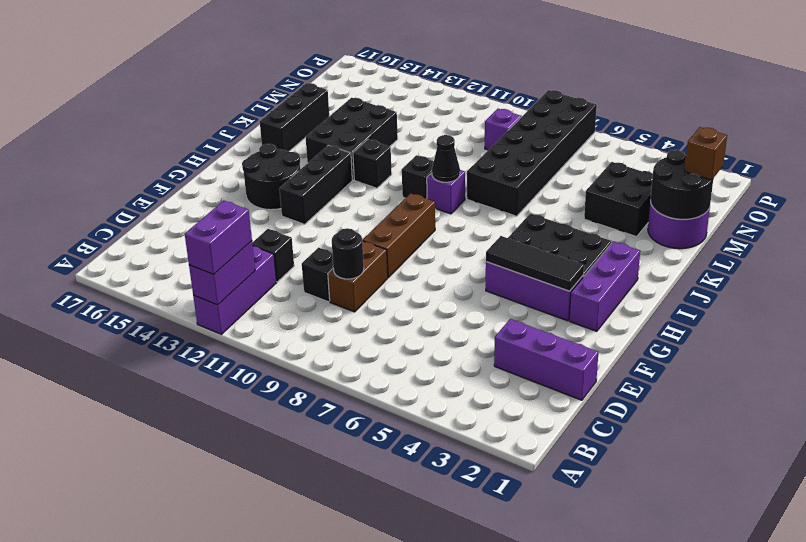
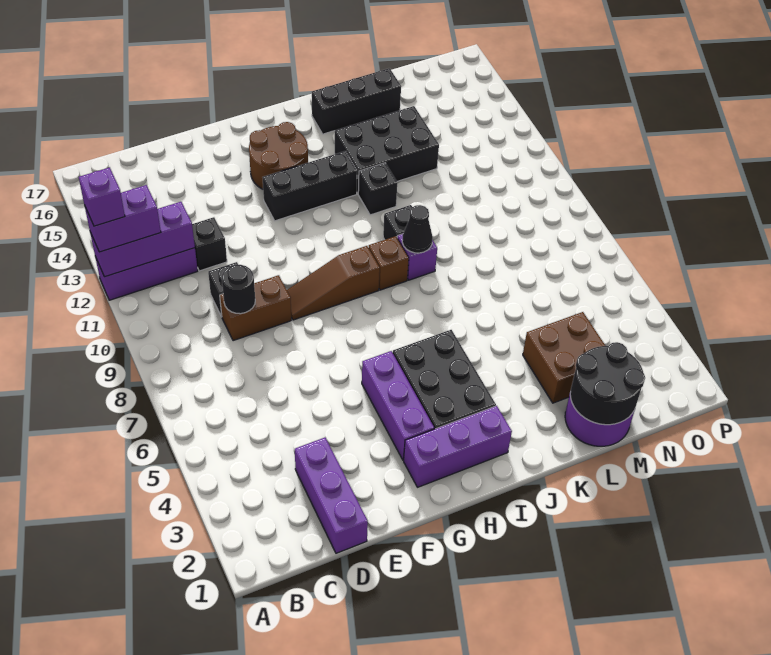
purple brick A12:B12 level 2 -> purple brick A12:C12 level 2
brown brick F9:H9 level 1 -> brown slope F9:H9 level 1 top H
black tile G3:G5 level 2 -> none
black round brick G14:H15 level 1 -> brown round brick G14:H15 level 1
black brick K7:P8 level 1 -> none
black brick L3:M4 level 1 -> brown brick L3:M4 level 1
brown brick M1 level 3 -> brown brick I9 level 1
purple brick N9 level 1 -> purple brick A12 level 4

